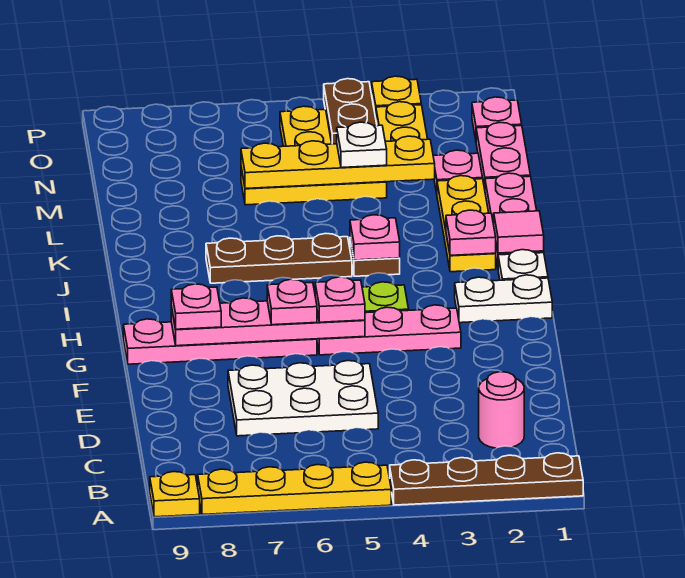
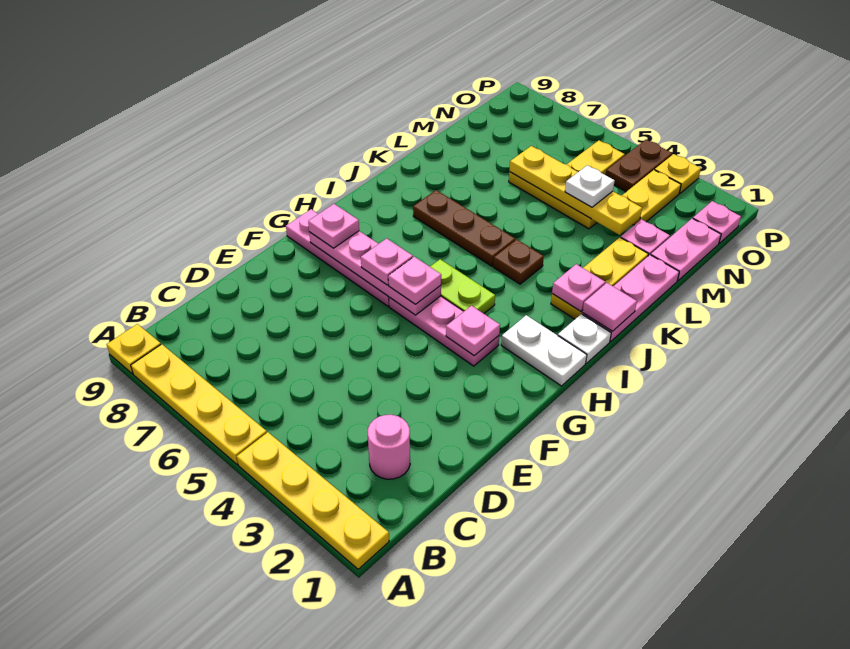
brown plate A1:A4 level 1 -> yellow plate A1:A4 level 1
white plate D5:E7 level 1 -> none
pink plate J4 level 2 -> pink plate G3 level 2

